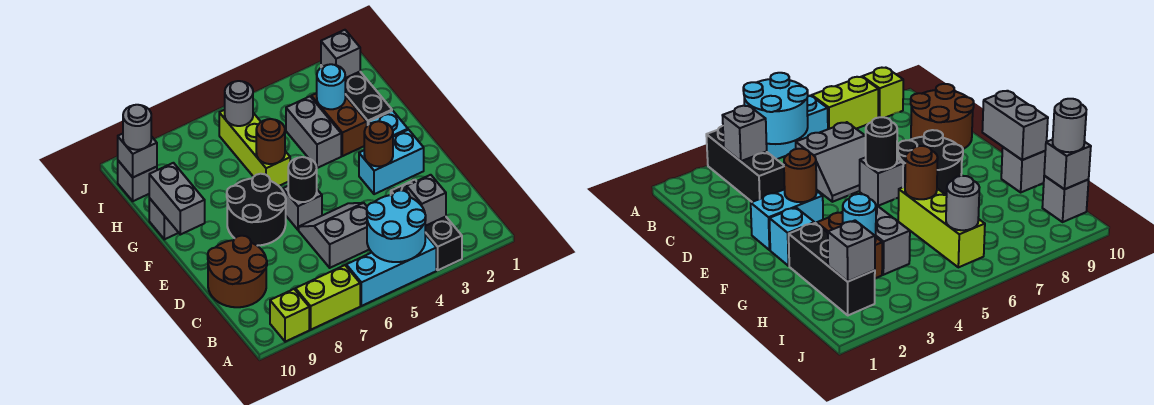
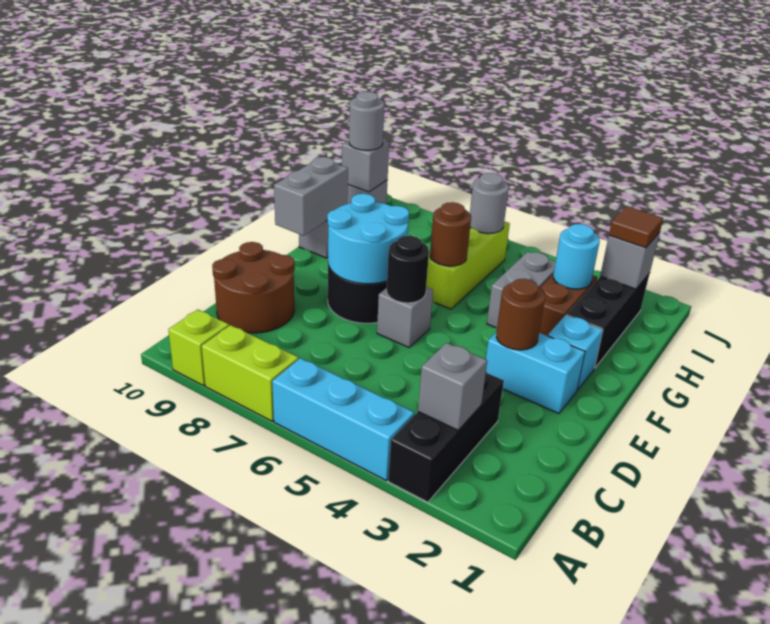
cyan round brick A4:B5 level 2 -> cyan round brick E7:F8 level 2
grey slope C5:D6 level 1 top C -> none
none -> brown tile I2 level 3

